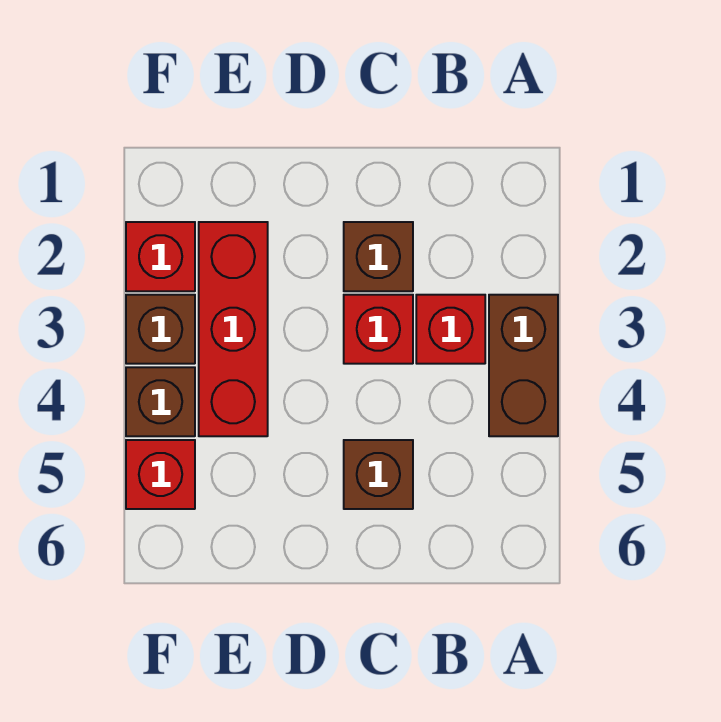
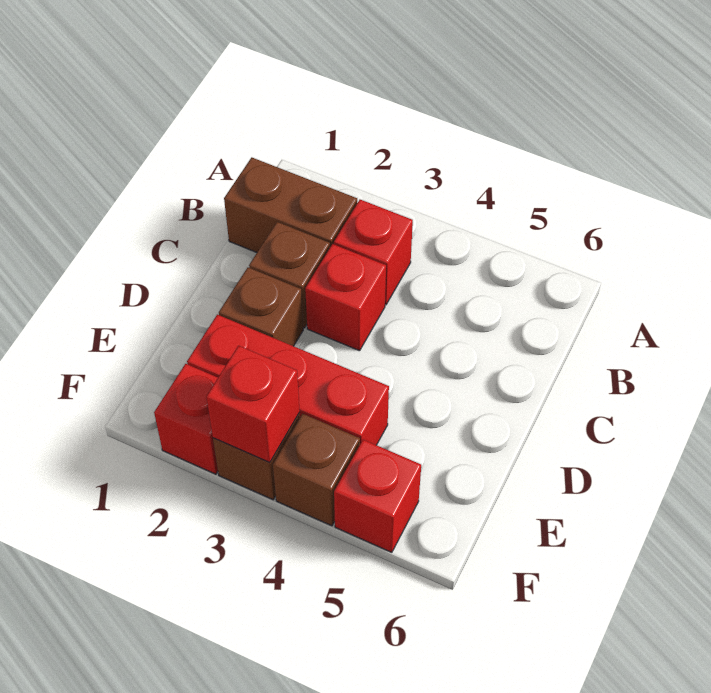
brown brick A3:A4 level 1 -> brown brick B1:B2 level 1
brown brick C5 level 1 -> brown brick D2 level 1
none -> red brick F3 level 2

